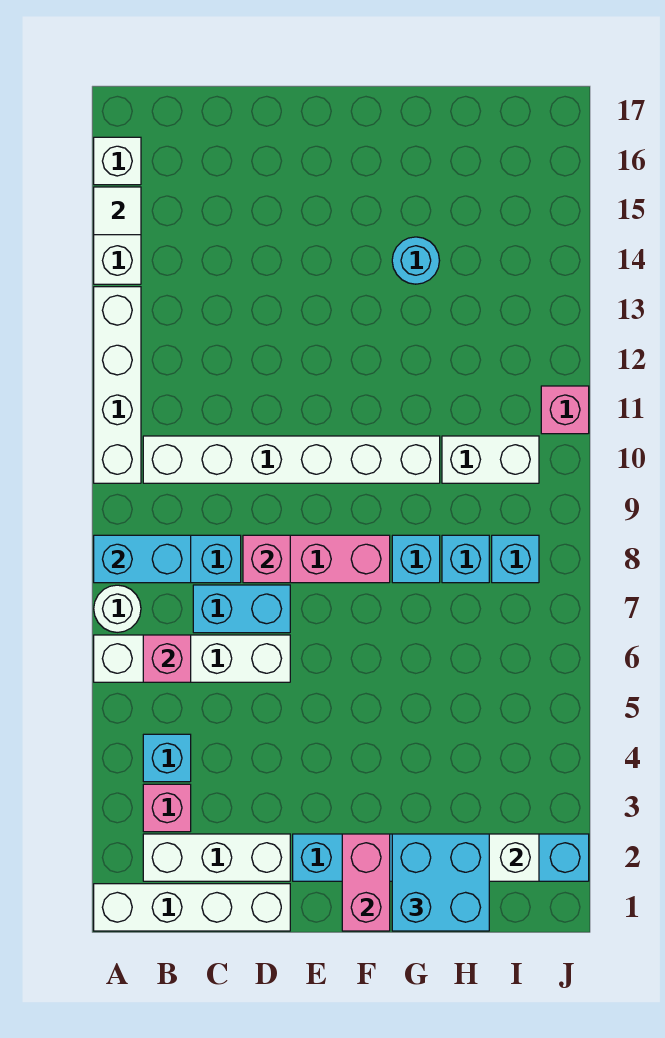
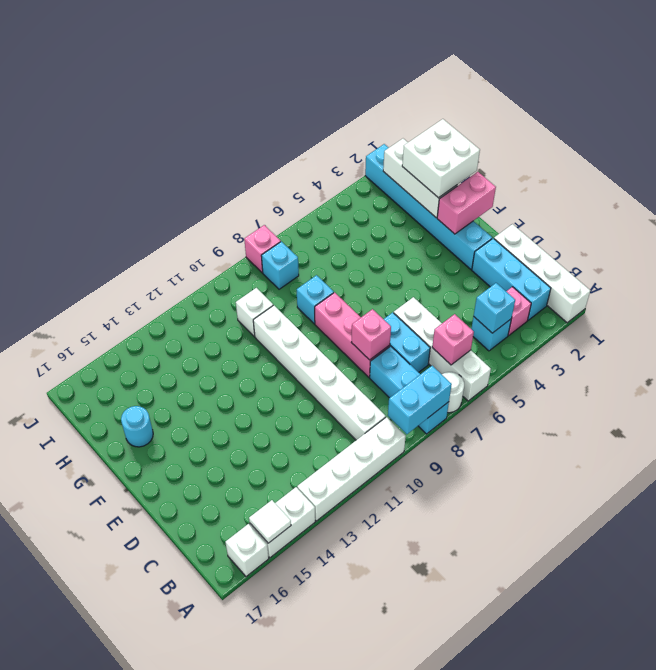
cyan brick A8:B8 level 2 -> cyan brick A8:A9 level 2
white brick B2:D2 level 1 -> cyan brick B2:D2 level 1
cyan brick G1:H2 level 3 -> white brick G1:H2 level 3
cyan round brick G14 level 1 -> cyan round brick G16 level 1
cyan brick H8 level 1 -> cyan brick B4 level 2
white brick H10:I10 level 1 -> white brick H10 level 1
pink brick J11 level 1 -> pink brick J8 level 1

